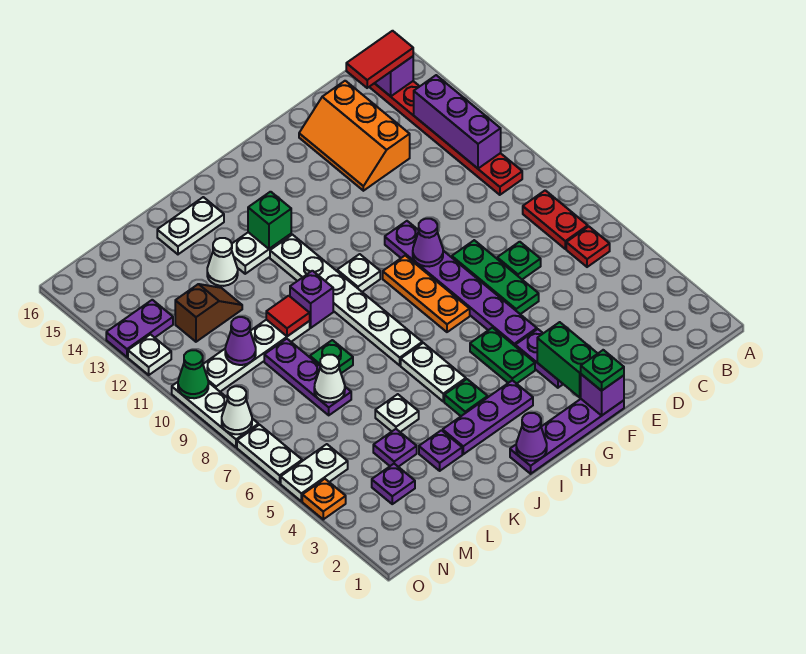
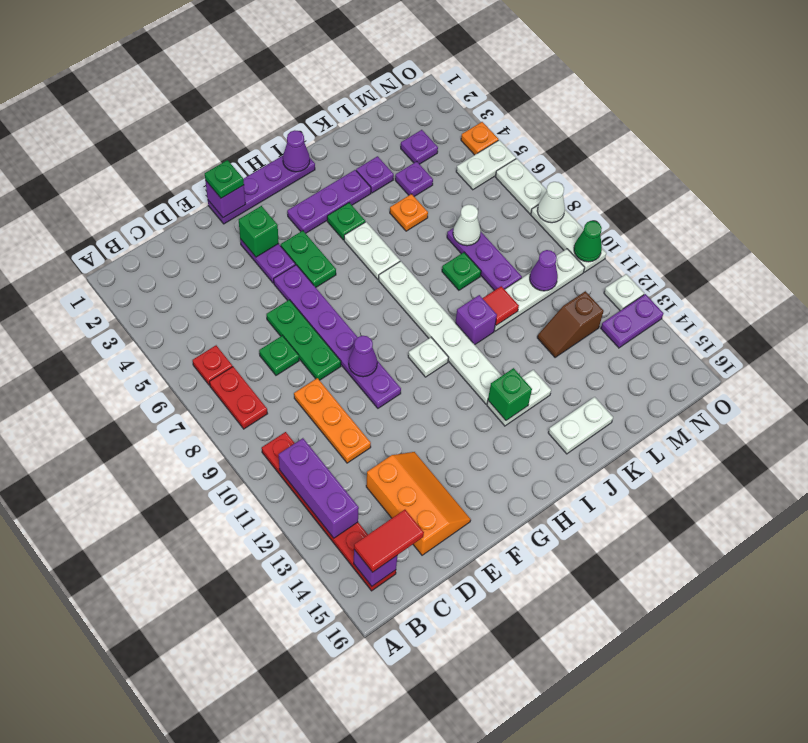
green brick F2:F3 level 2 -> green brick F3 level 2
orange plate G7:G9 level 1 -> orange plate D9:D11 level 1
white plate K5 level 1 -> orange plate K5 level 1
white cone K13 level 1 -> none

